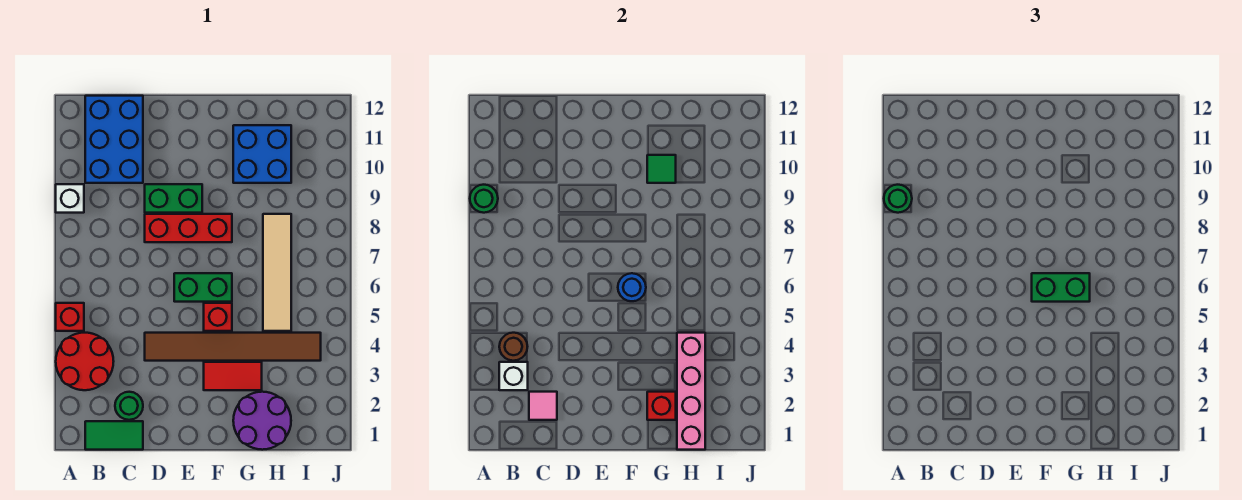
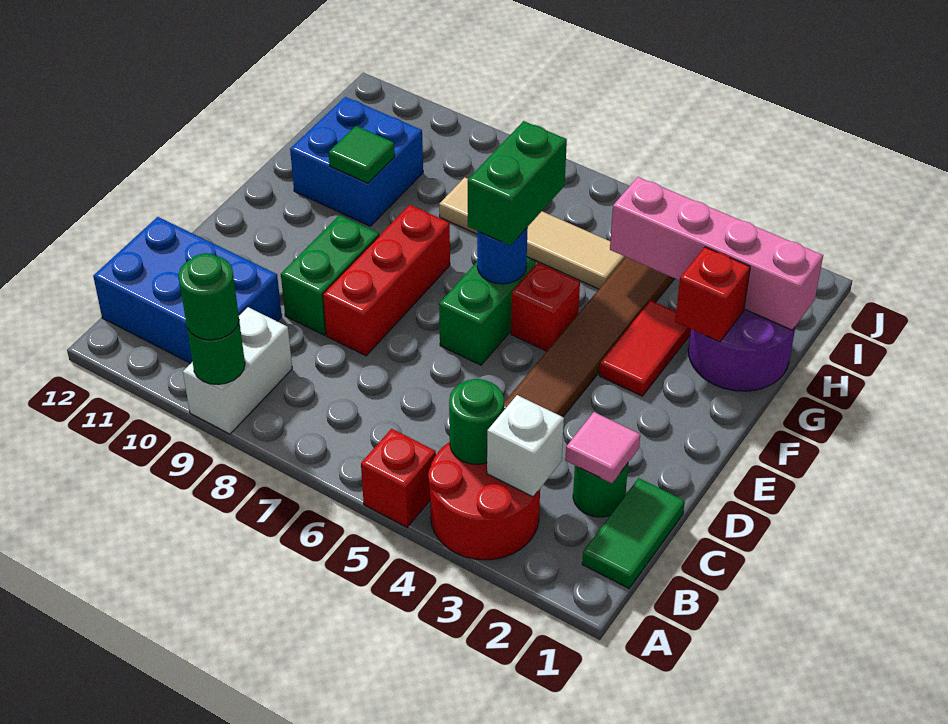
white brick A9 level 1 -> white brick A9:B9 level 1
brown round brick B4 level 2 -> green round brick B4 level 2

